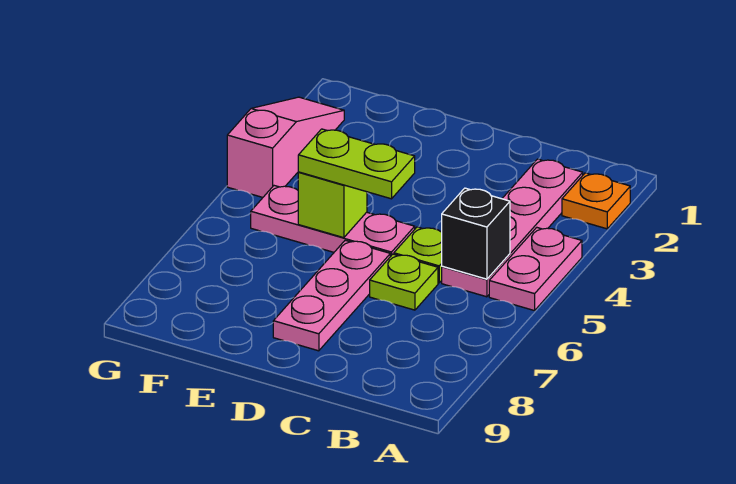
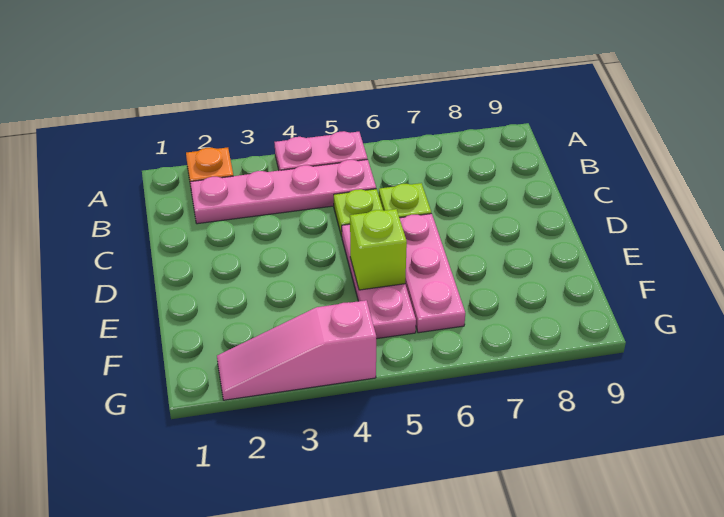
black brick B5 level 2 -> none
lime plate D5:E5 level 3 -> none
pink plate D6:D8 level 1 -> pink plate D6:F6 level 1

